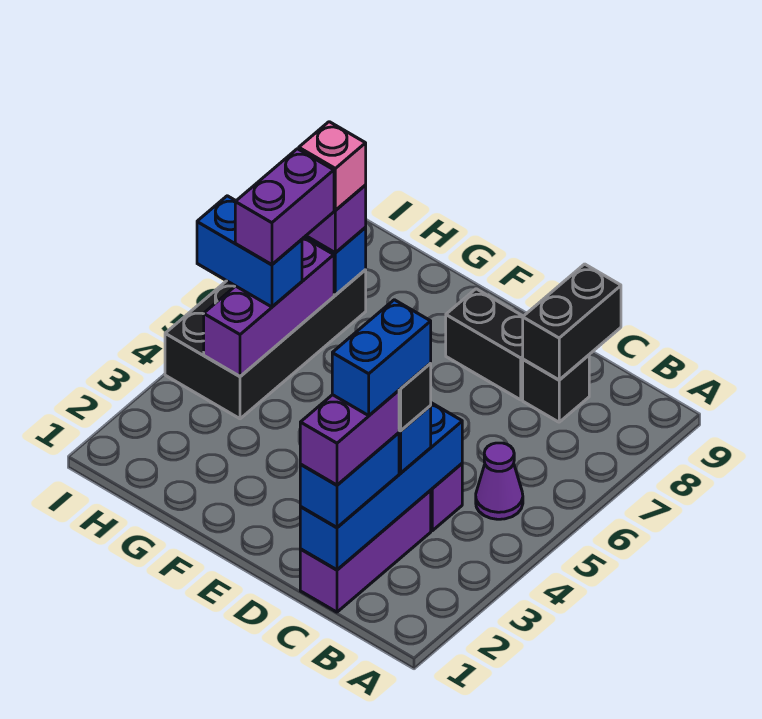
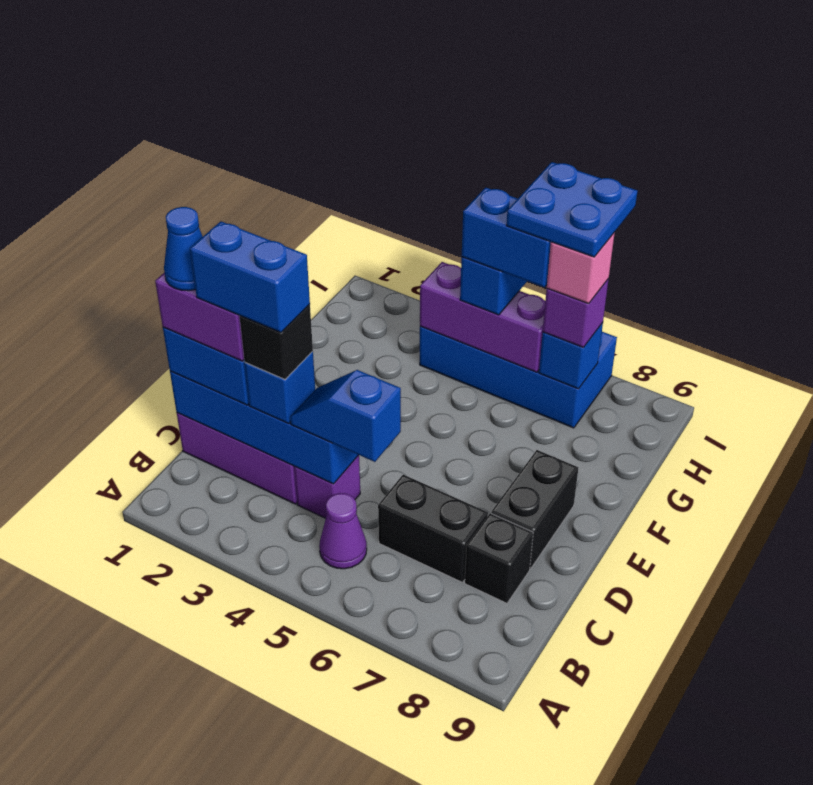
none -> blue cone C1 level 5
none -> blue slope C4:C5 level 3 top 5
black brick C8:C9 level 2 -> black brick C6:C7 level 1
black brick H4:I7 level 1 -> blue brick H4:I7 level 1
purple brick H5:H6 level 4 -> blue brick H5:H6 level 4
none -> blue plate H6:I7 level 5

